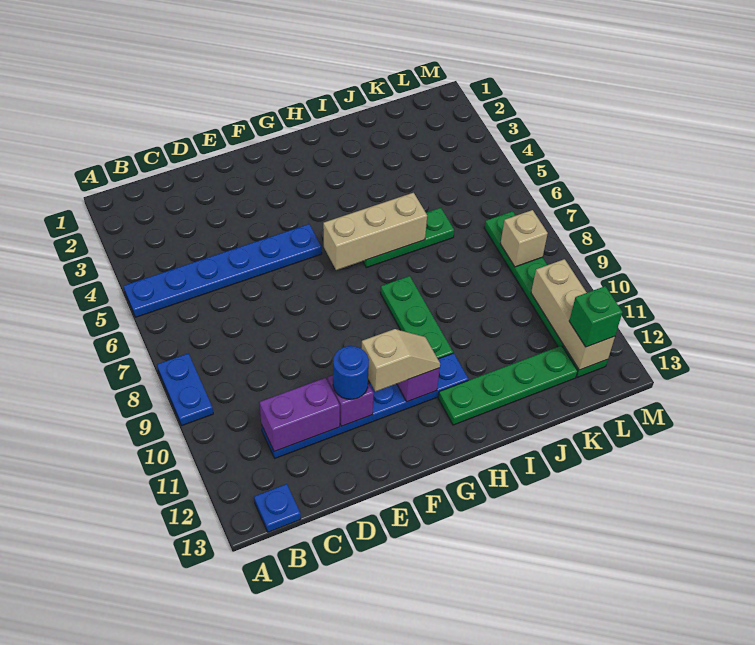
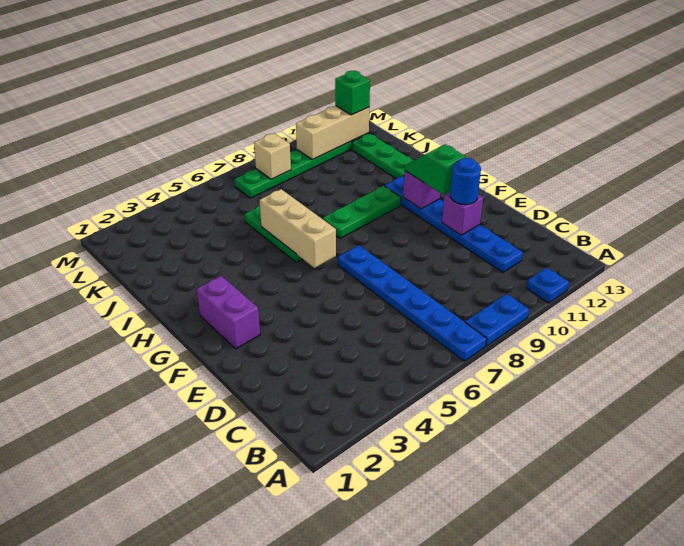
blue plate A5:F5 level 1 -> blue plate A7:F7 level 1
blue plate B13 level 1 -> blue plate A11 level 1
purple brick C11:D11 level 2 -> purple brick F2:G2 level 1
tan slope F11:G11 level 3 top F -> green slope F11:G11 level 3 top F

